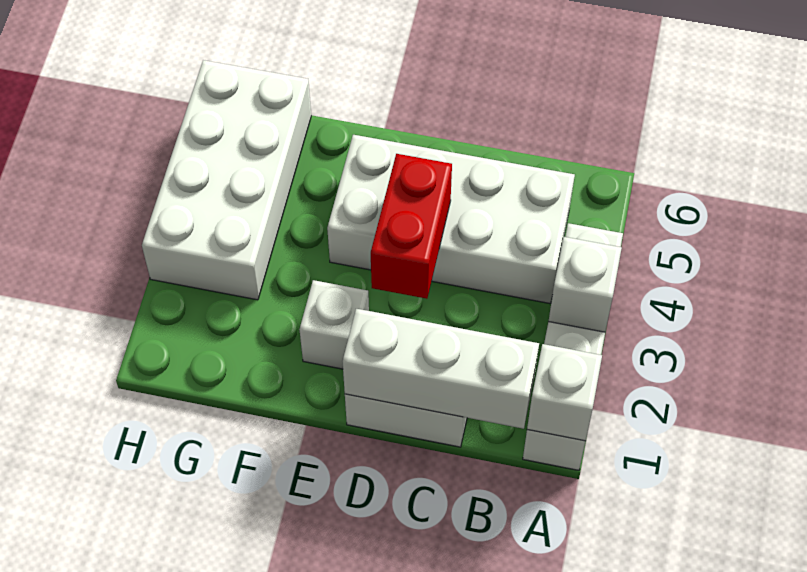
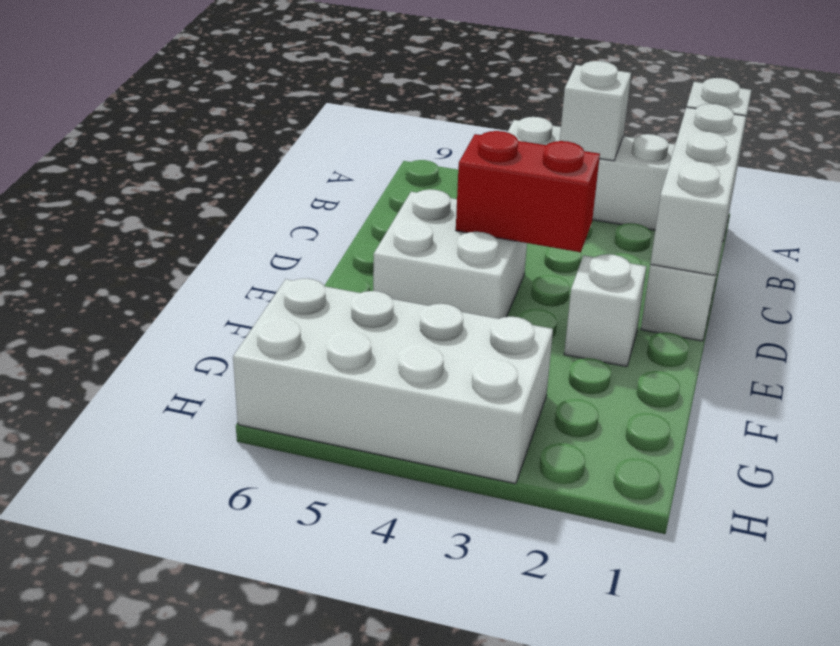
white brick B4:E5 level 1 -> white brick D4:E5 level 1

